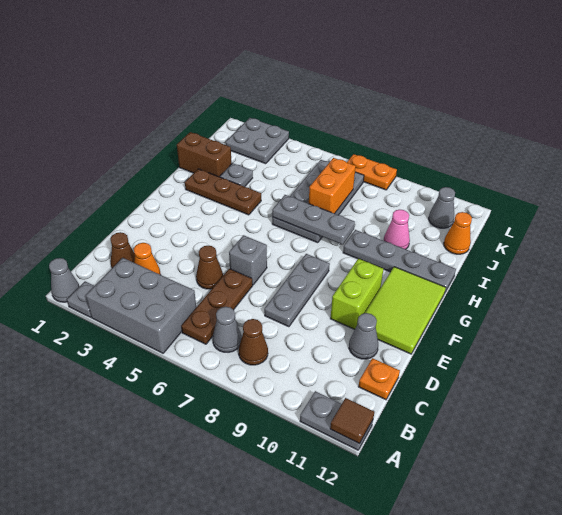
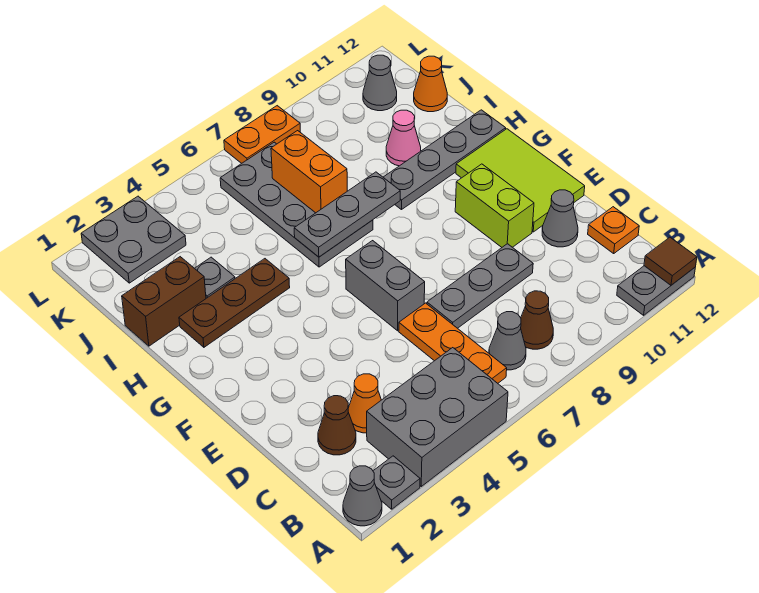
brown plate B6:D6 level 1 -> orange plate B6:D6 level 1
brown cone D5 level 1 -> none
grey plate D8:F8 level 1 -> grey plate D7:D9 level 1
grey brick E6 level 1 -> grey brick E6:F6 level 1

